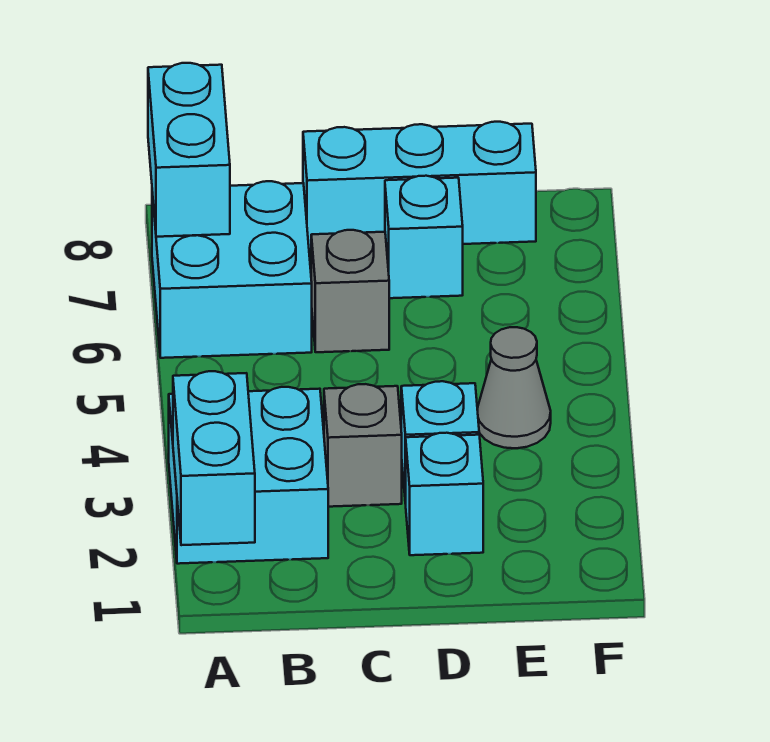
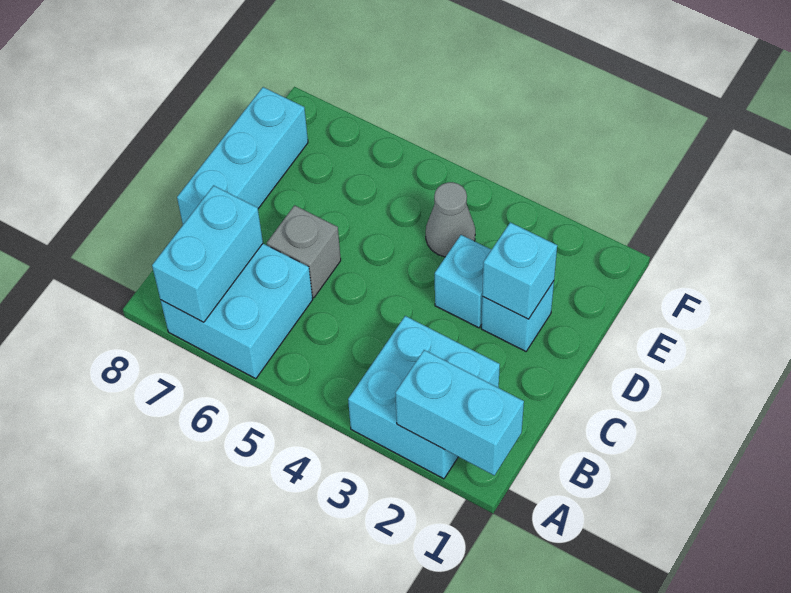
cyan brick A7:A8 level 2 -> cyan brick A7:B7 level 2
grey brick C3 level 1 -> none
cyan brick D7 level 1 -> cyan brick D2 level 2

